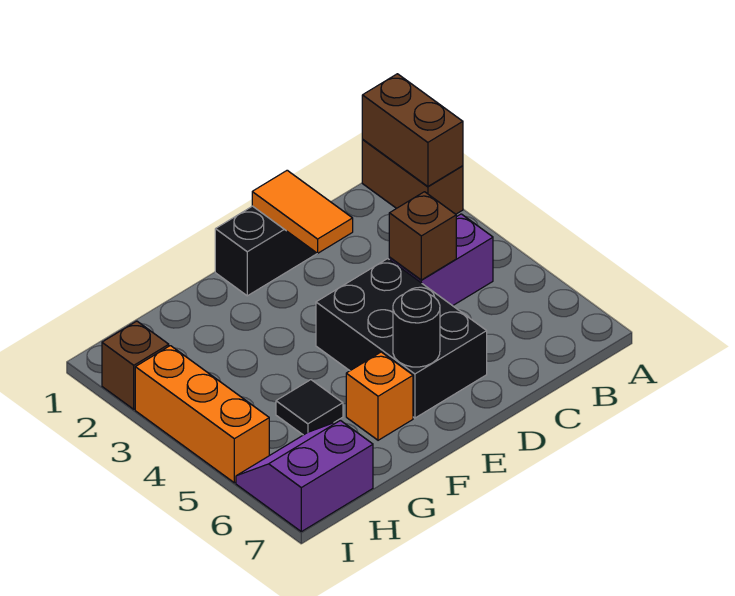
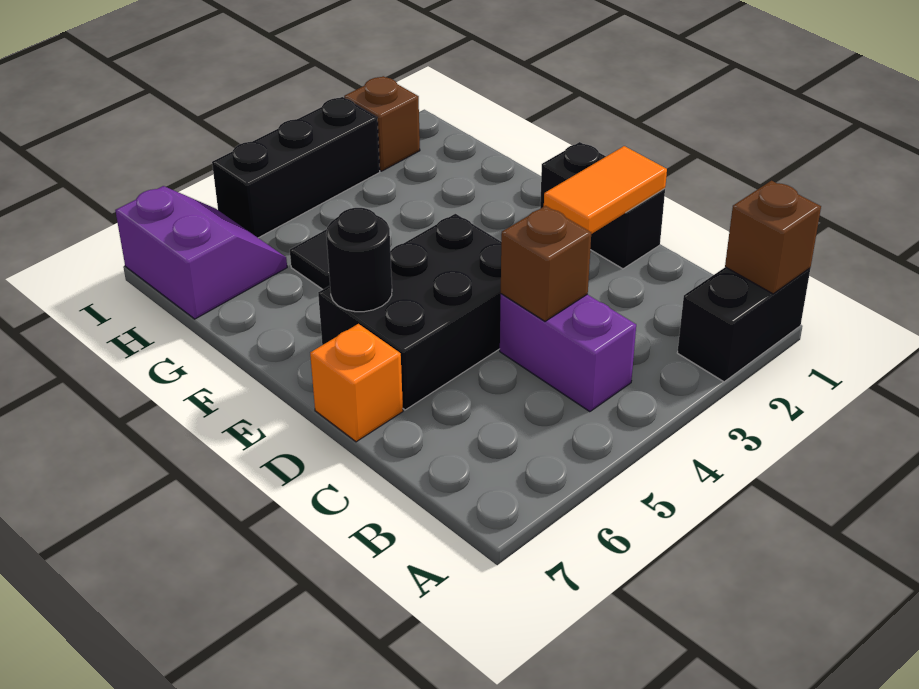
brown brick A1:A2 level 1 -> black brick A1:A2 level 1
brown brick A1:A2 level 2 -> brown brick A1 level 2
orange brick F6 level 1 -> orange brick D7 level 1
orange brick I3:I5 level 1 -> black brick I3:I5 level 1

